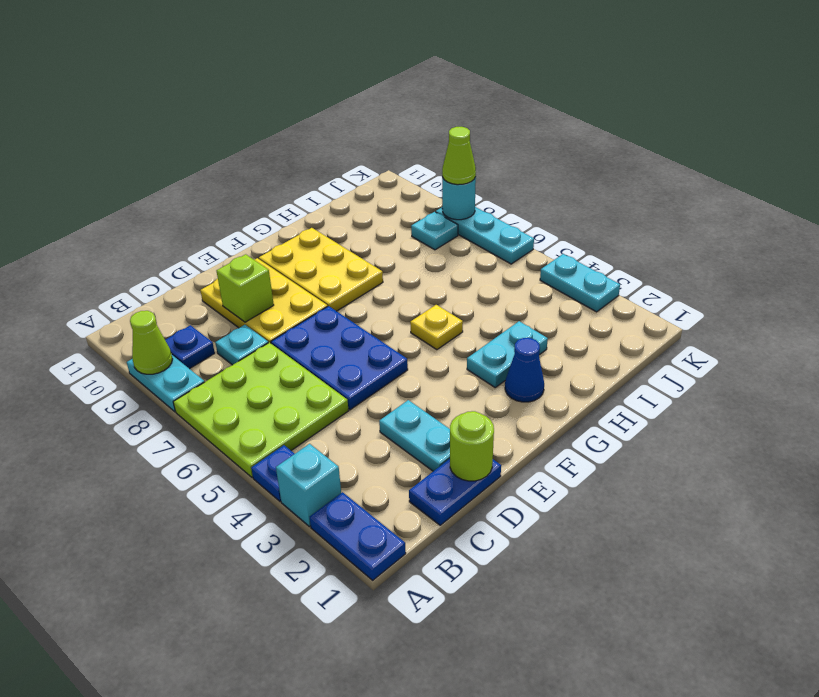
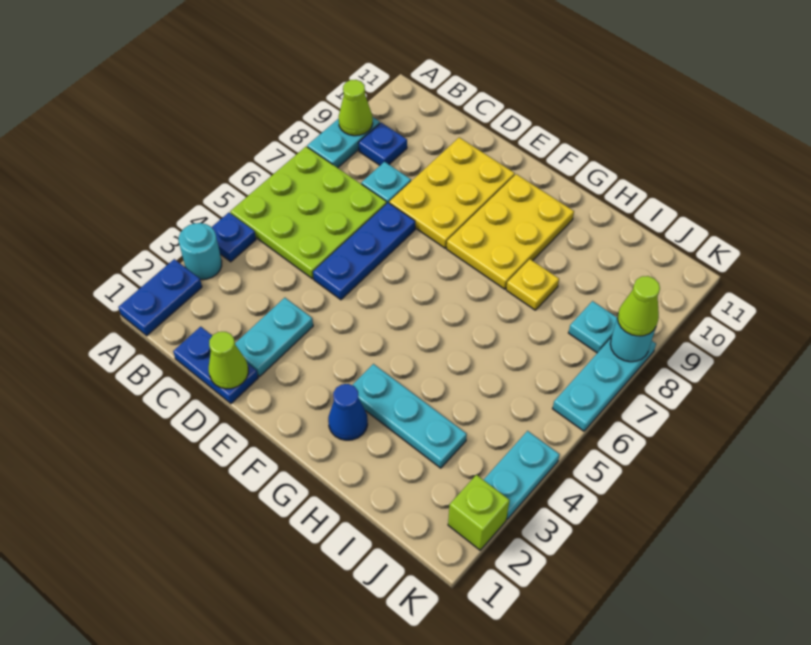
cyan brick A3 level 1 -> cyan round brick A3 level 1
lime round brick D1 level 2 -> lime cone D1 level 2
blue plate D5:E7 level 1 -> blue plate D5:D7 level 1
lime brick D9 level 2 -> lime brick K2 level 1
cyan plate G3:H3 level 1 -> cyan plate G3:I3 level 1
yellow plate G5 level 1 -> yellow plate H8 level 1

